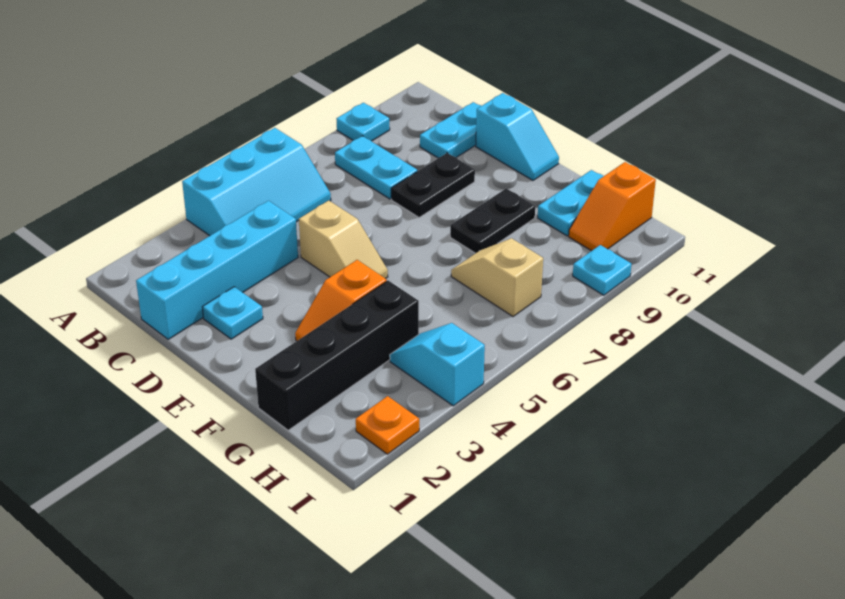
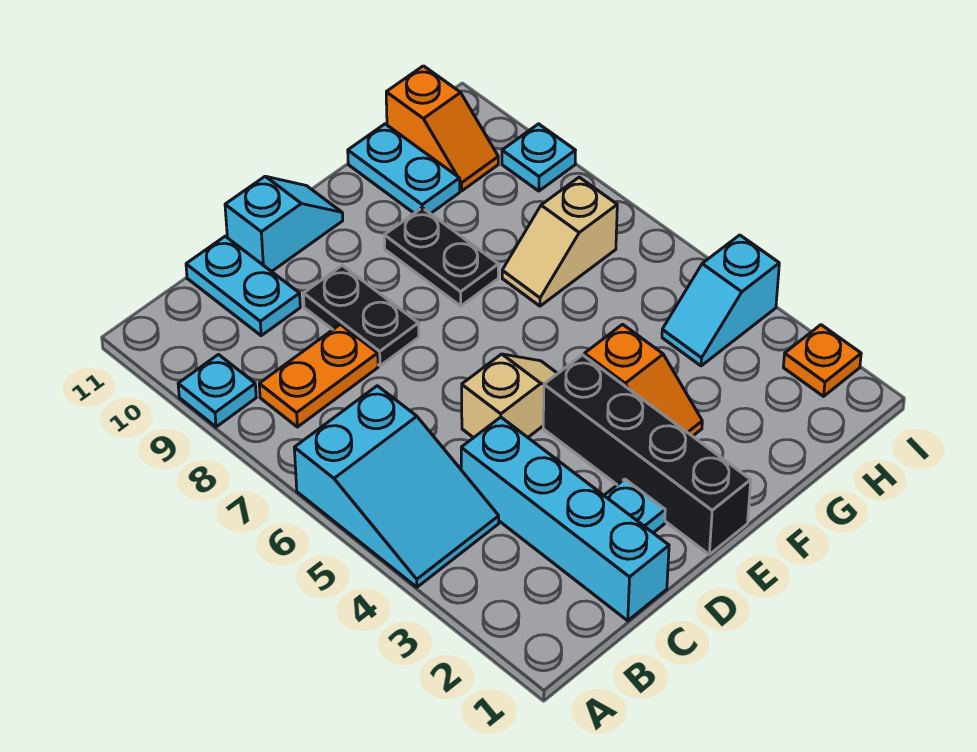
cyan slope A4:B6 level 1 top A -> cyan slope A4:B6 level 1 top 6
cyan plate B8:C8 level 1 -> orange plate B8:C8 level 1
black brick G1:G4 level 1 -> black brick E1:E4 level 1

